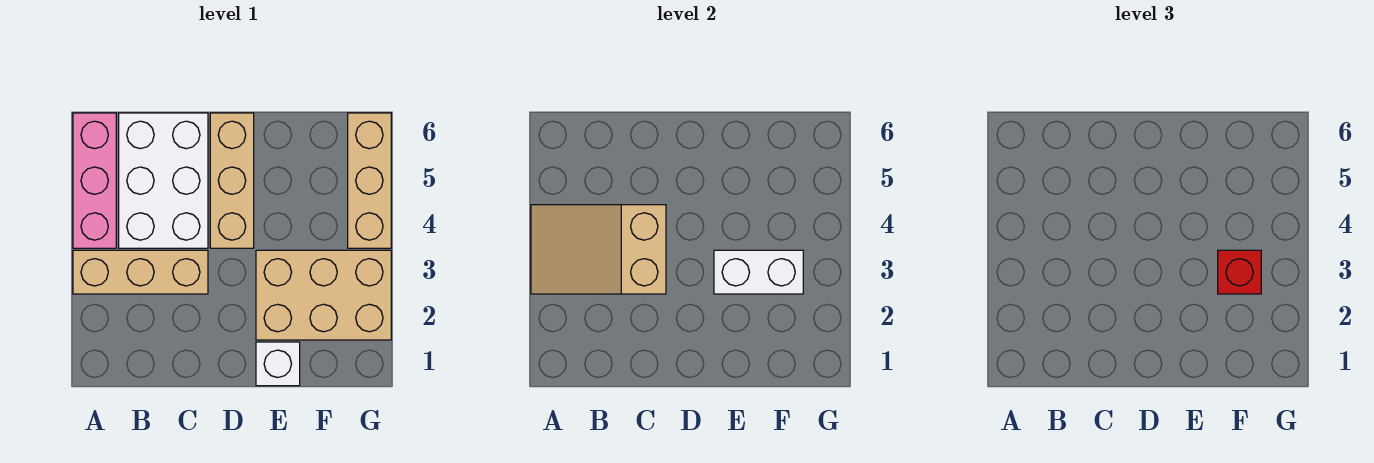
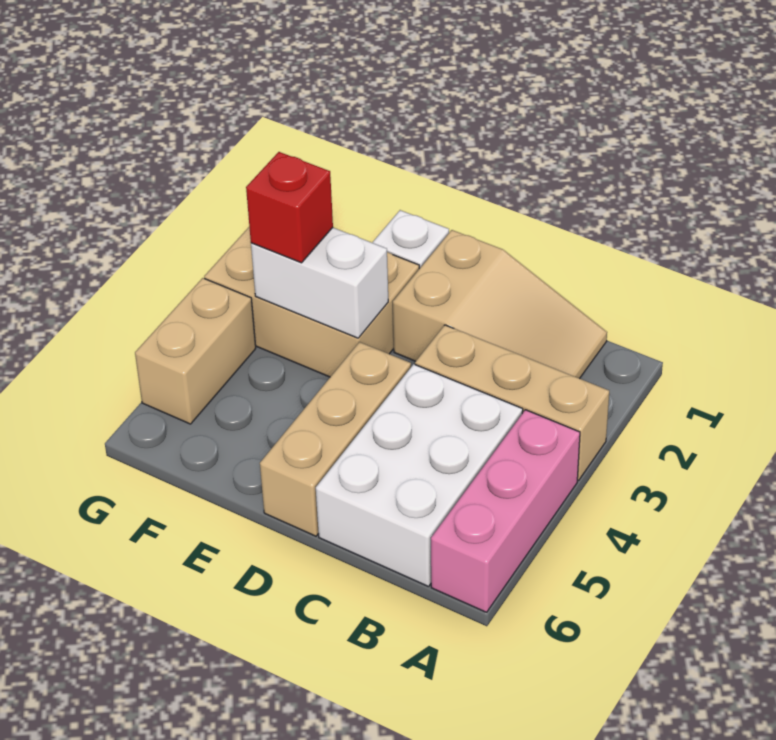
tan slope A3:C4 level 2 top C -> tan slope B1:D2 level 1 top D
tan brick G4:G6 level 1 -> tan brick G4:G5 level 1

